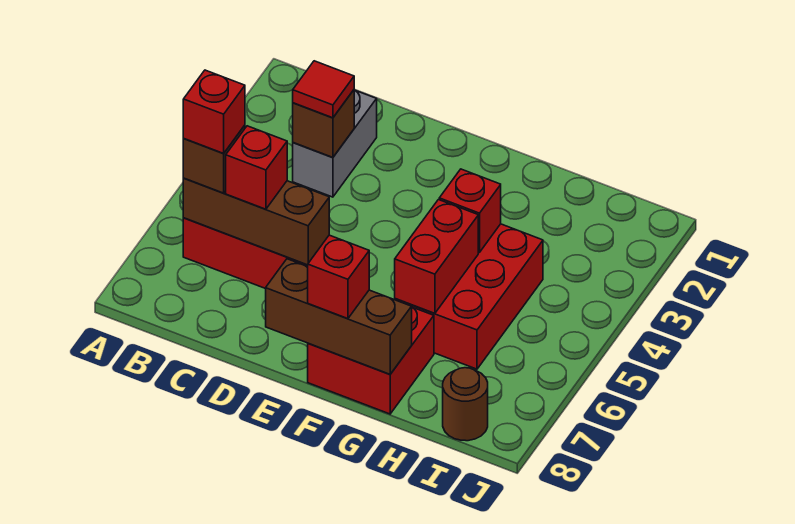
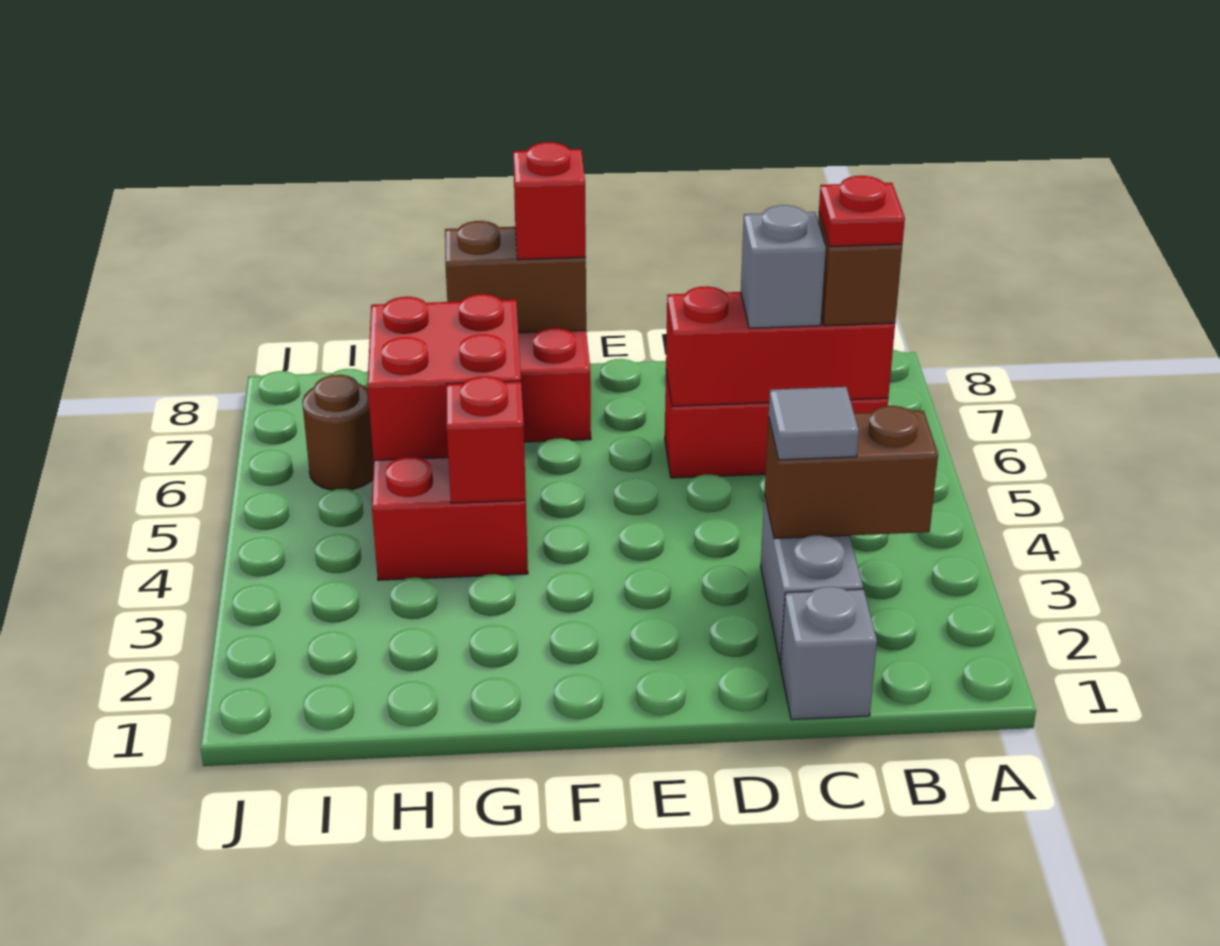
brown brick B6:D6 level 2 -> red brick B6:D6 level 2
red brick B6 level 4 -> red plate B6 level 4
none -> grey brick C1 level 1
brown brick C3 level 2 -> brown brick B3:C3 level 2
red tile C3 level 3 -> grey tile C3 level 3
red brick C6 level 3 -> grey brick C6 level 3
brown brick E8:G8 level 2 -> brown brick F8:G8 level 2
red brick G5:G6 level 2 -> red brick G5:H6 level 2
brown round brick I8 level 1 -> brown round brick I6 level 1

